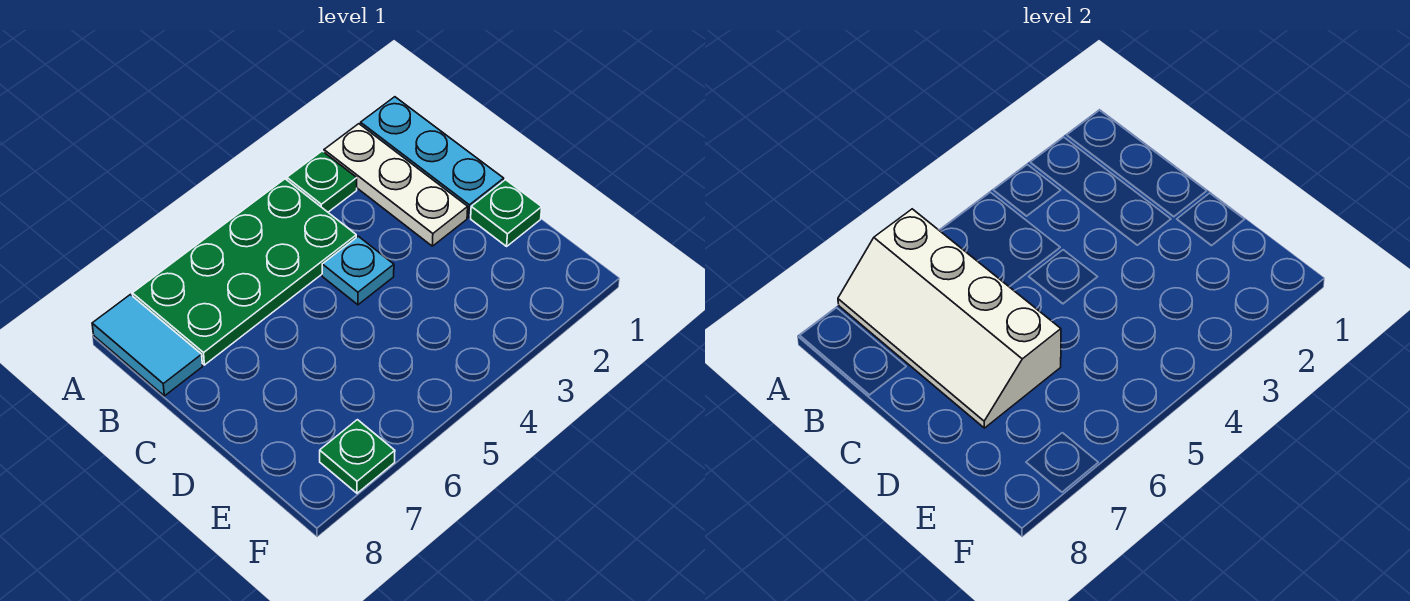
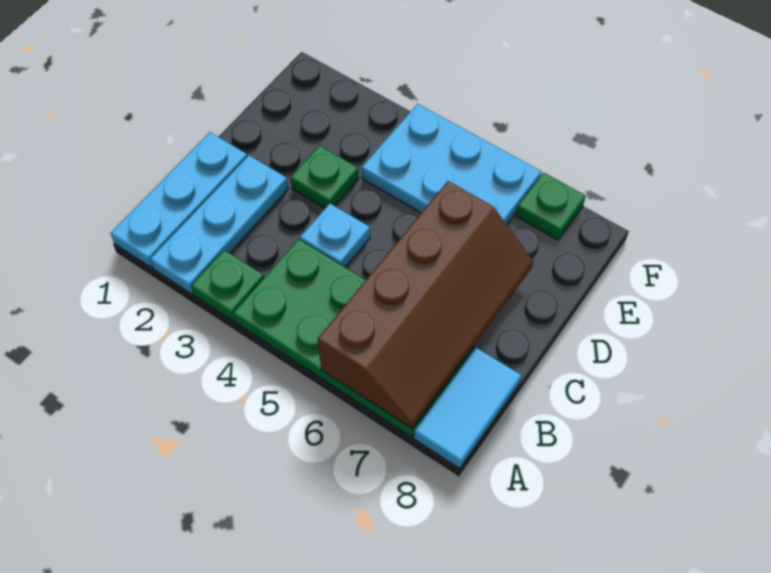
white plate A2:C2 level 1 -> cyan plate A2:C2 level 1
white slope A6:D7 level 2 top 6 -> brown slope A6:D7 level 2 top 6
green plate D1 level 1 -> green plate D3 level 1
none -> cyan plate E4:F6 level 1

